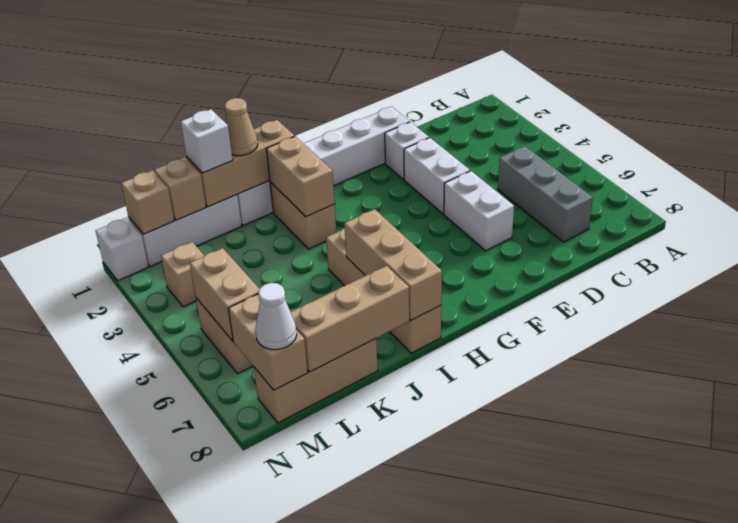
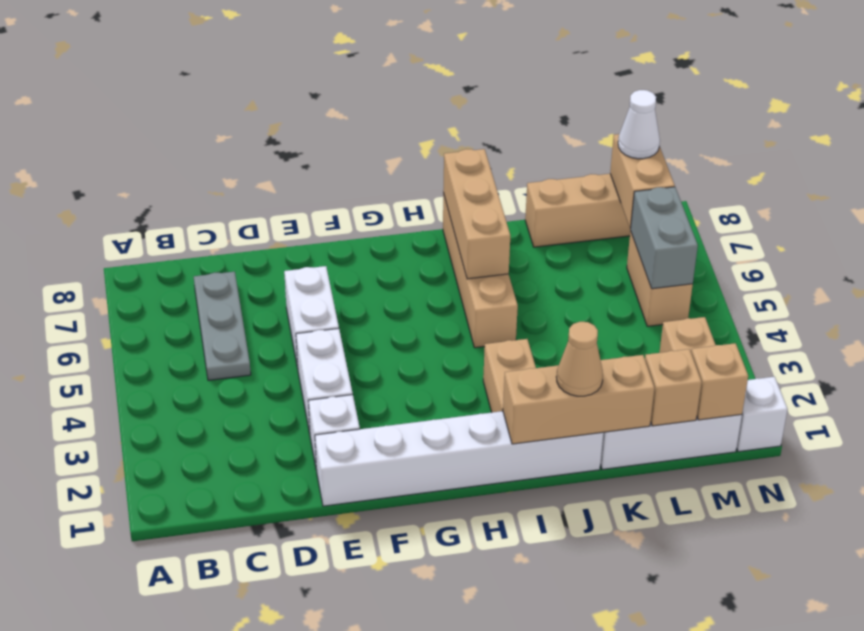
grey brick C5:C7 level 1 -> grey plate C5:C7 level 1
tan brick I2:I3 level 2 -> none
tan brick J8:L8 level 2 -> none
white brick K1 level 3 -> none
tan brick M5:M6 level 2 -> grey brick M5:M6 level 2

